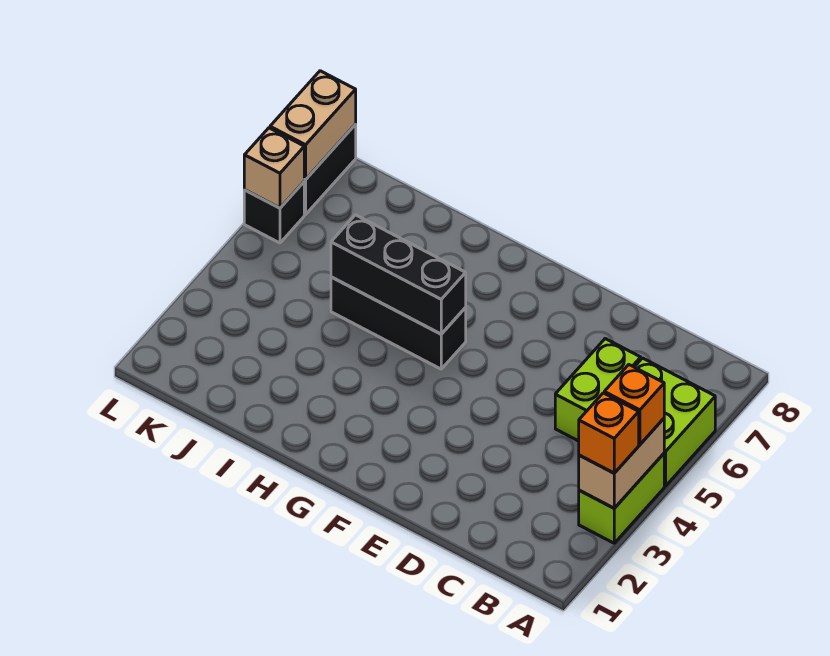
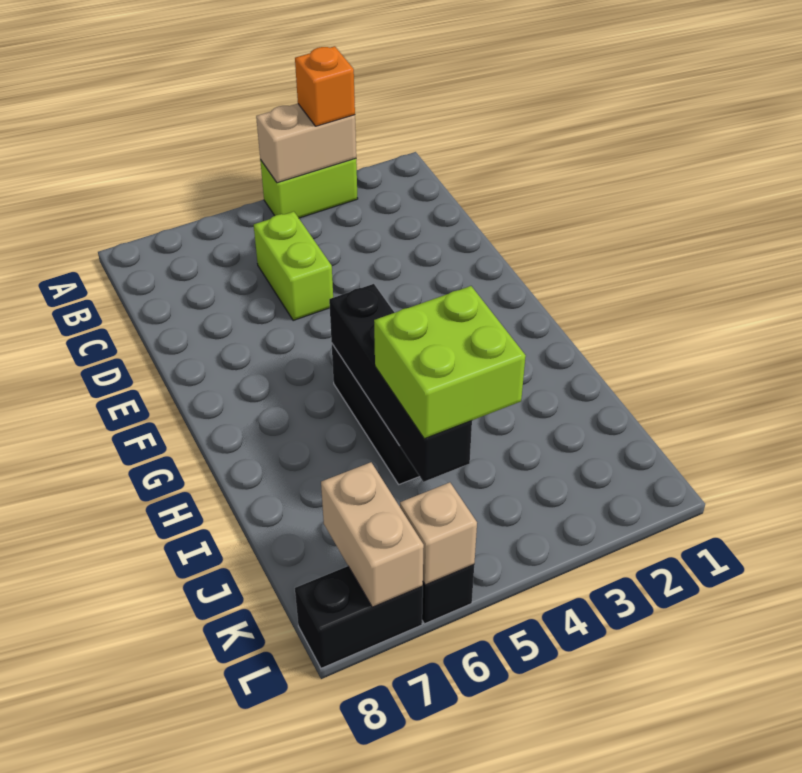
orange brick A4 level 3 -> none
lime brick A5:B6 level 1 -> lime brick I4:J5 level 3
lime brick C5:C6 level 1 -> lime brick C5:D5 level 1
black brick G5:I5 level 2 -> black brick G5:J5 level 2
tan brick L7:L8 level 2 -> tan brick K7:L7 level 2

